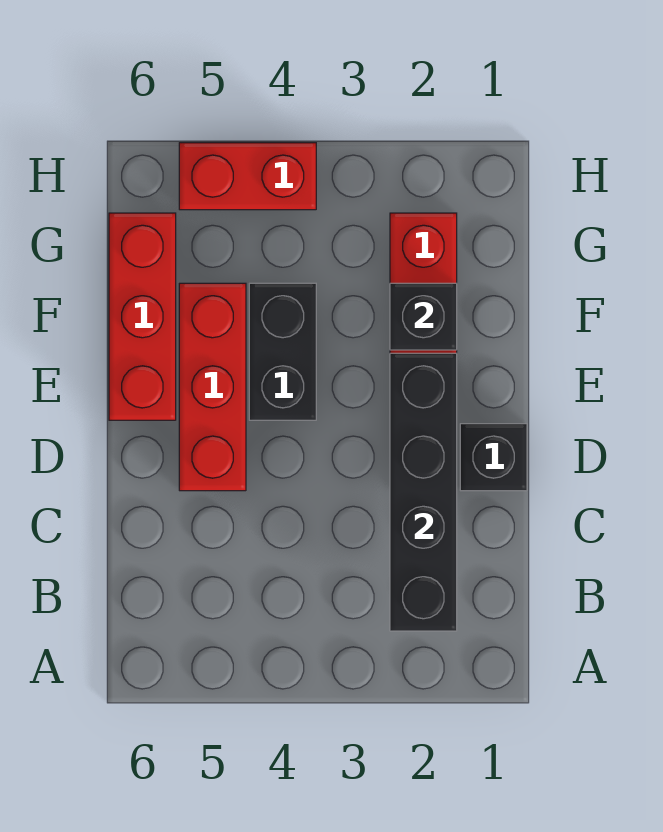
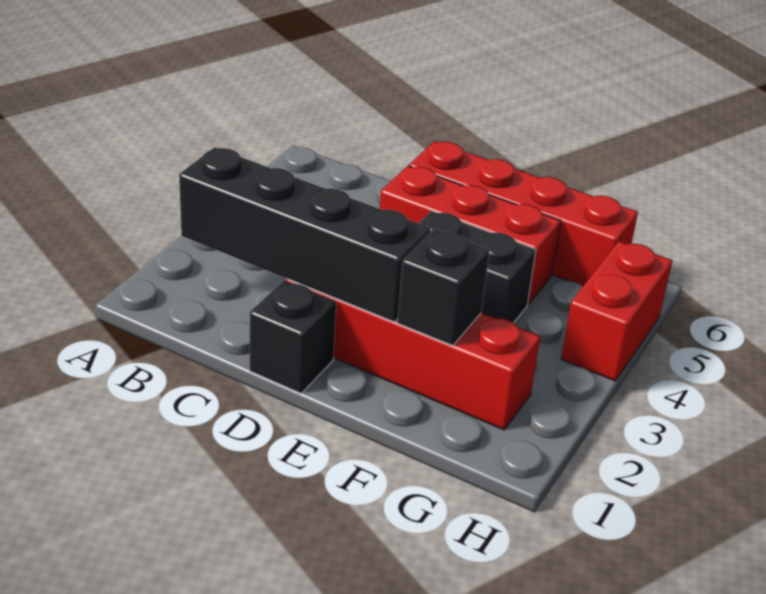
red brick E6:G6 level 1 -> red brick D6:G6 level 1

